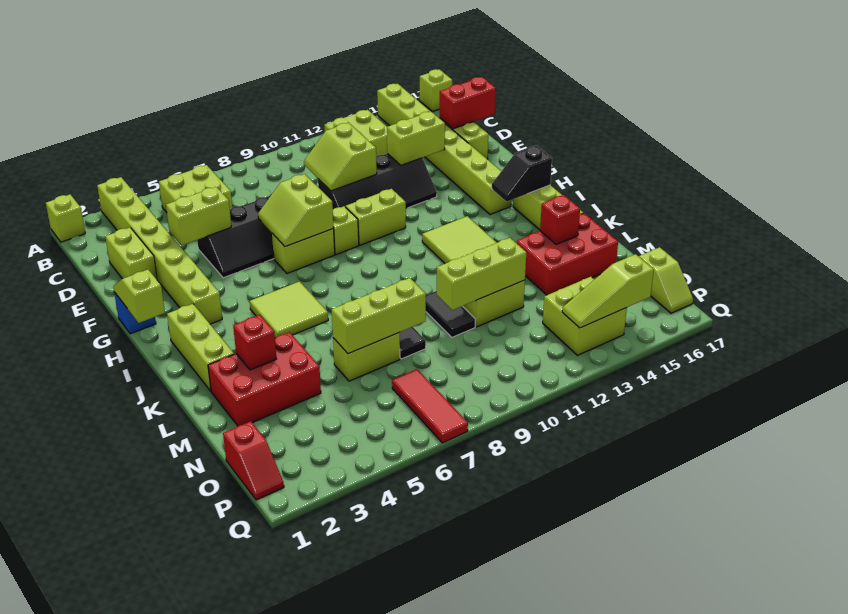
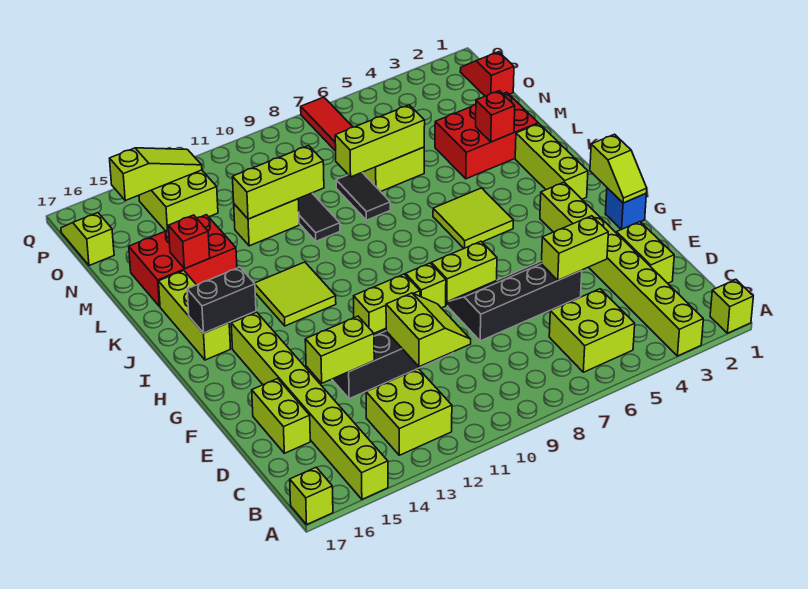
red brick D16:D17 level 2 -> none
lime slope F7:G8 level 2 top 8 -> none
black slope I15:I16 level 2 top 16 -> black brick I15:I16 level 2

